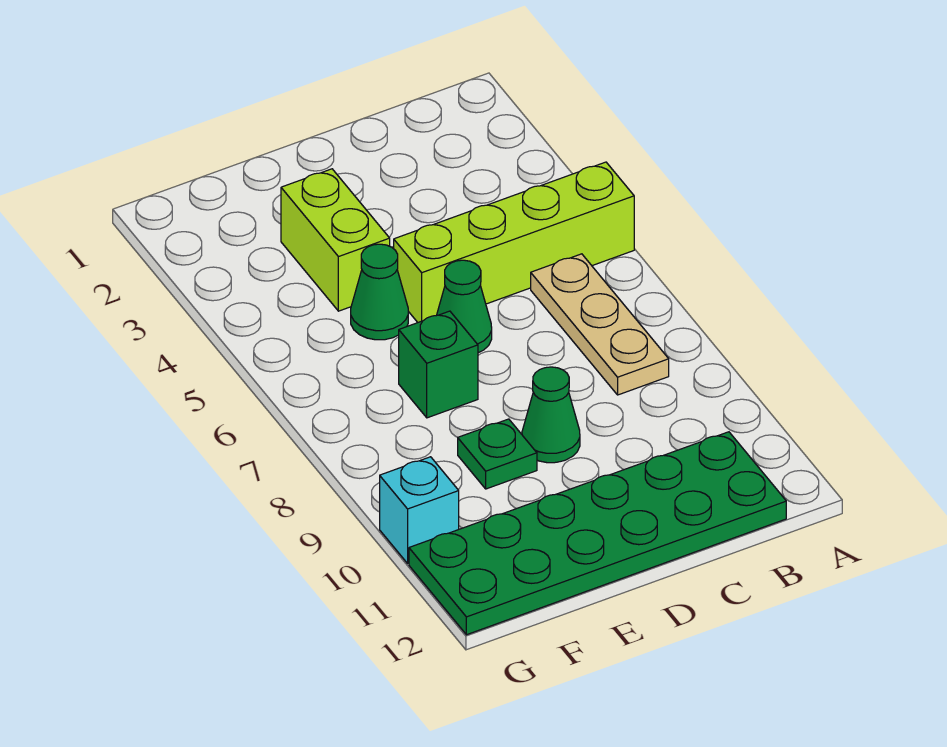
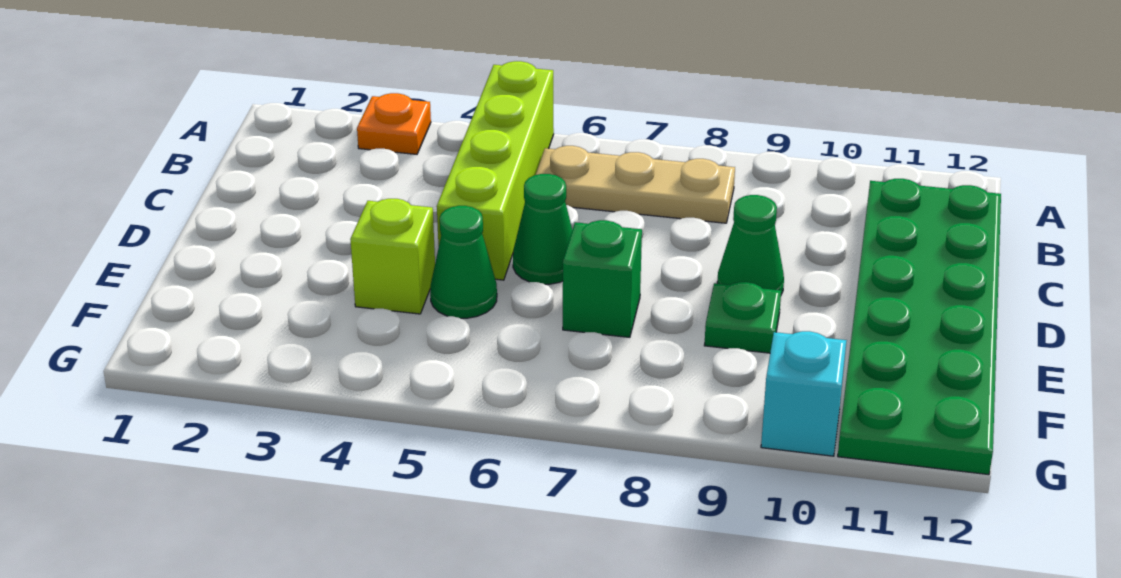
none -> orange plate A3 level 1
lime brick E3:E4 level 1 -> lime brick E4 level 1

